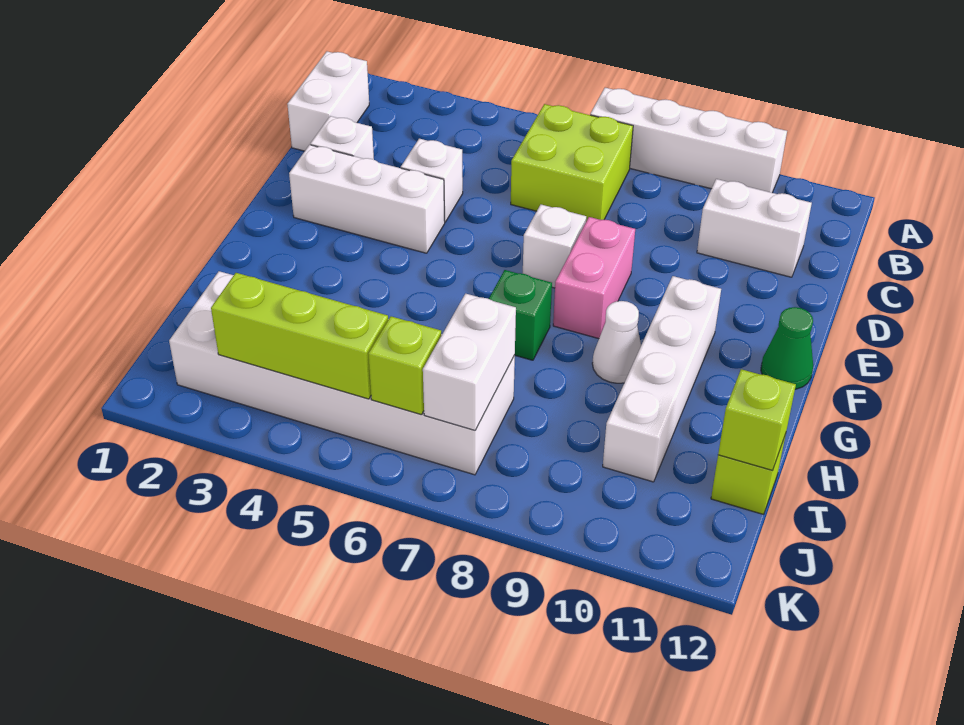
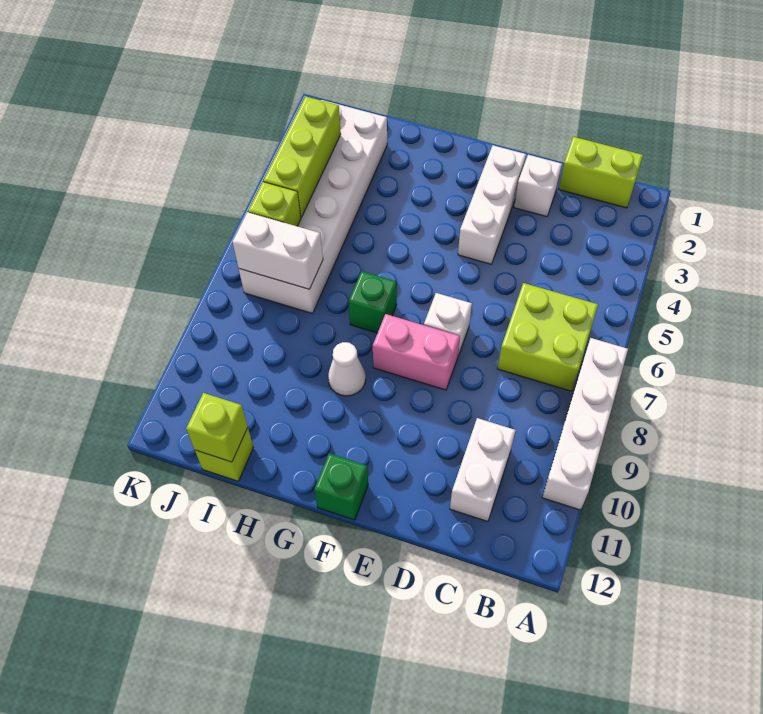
white brick B1:C1 level 1 -> lime brick B1:C1 level 1
white brick D4 level 1 -> none
white brick F10:I10 level 1 -> none
green cone F12 level 1 -> green brick F12 level 1

